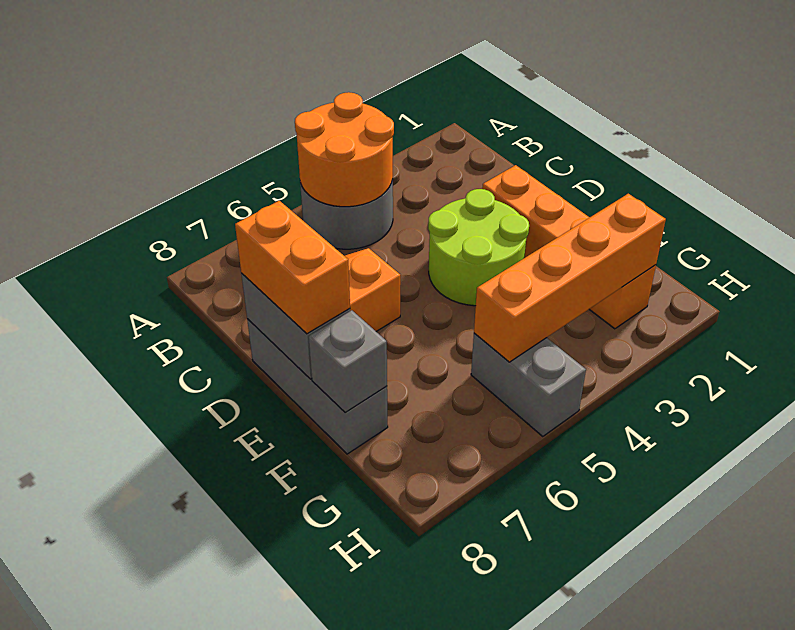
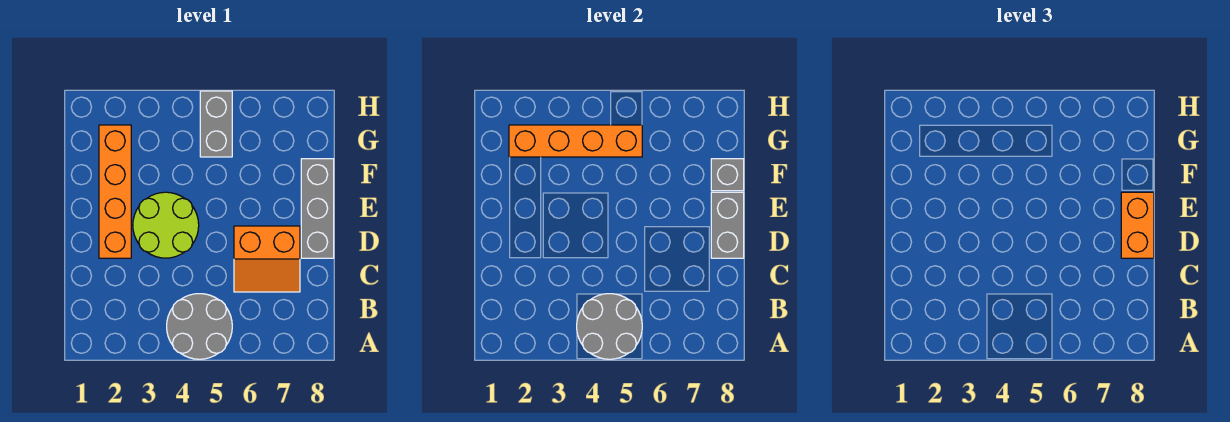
orange round brick A4:B5 level 2 -> grey round brick A4:B5 level 2

